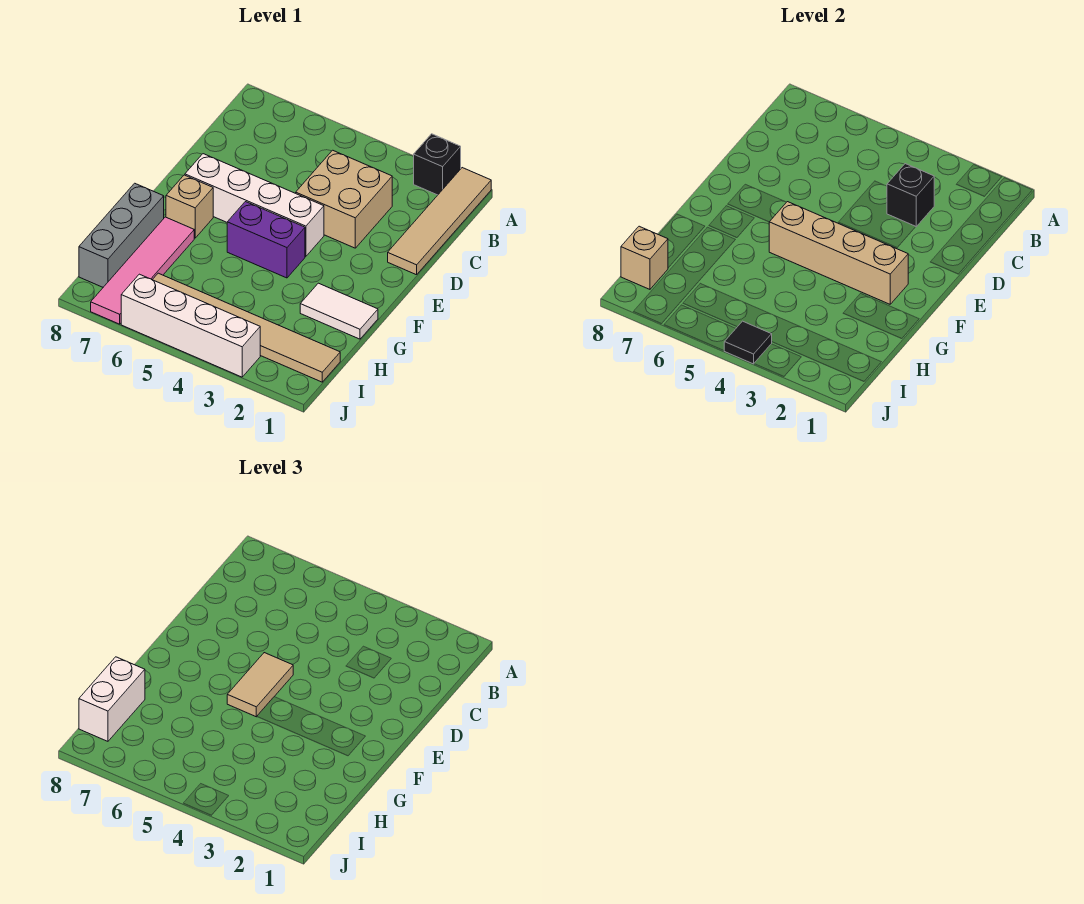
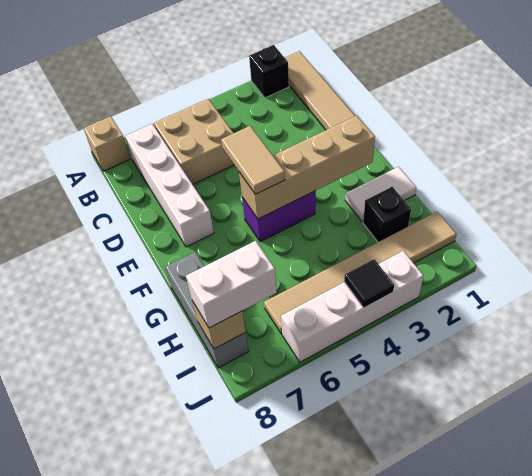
tan brick C3:D4 level 1 -> tan brick B5:C6 level 1
black brick C3 level 2 -> black brick H2 level 1
white brick E4:E7 level 1 -> white brick B7:E7 level 1
tan brick F7 level 1 -> tan brick A8 level 1
pink tile G7:J7 level 1 -> none
white brick H8:I8 level 3 -> white brick I7:I8 level 3

